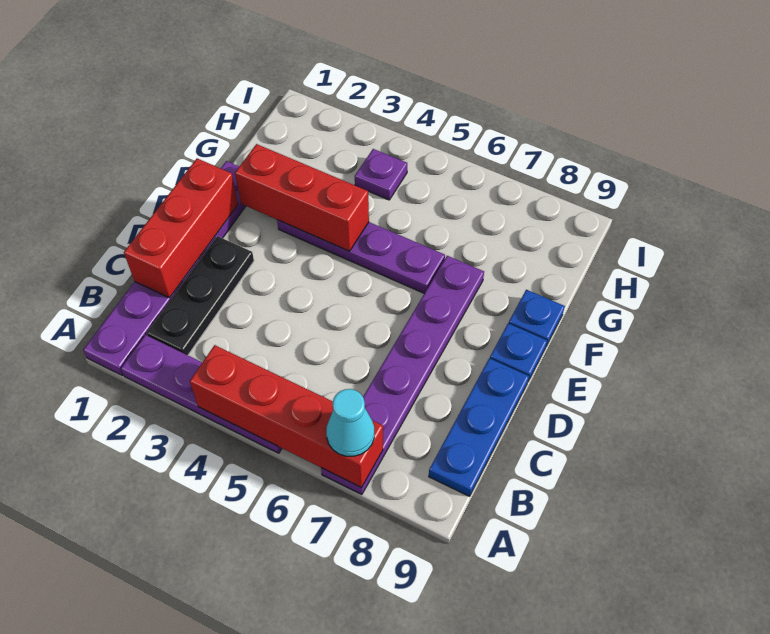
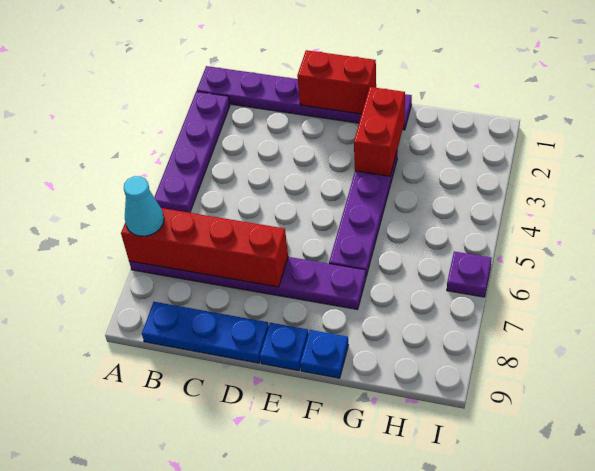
red brick A4:A7 level 2 -> red brick A7:D7 level 2
black plate B2:D2 level 1 -> none
red brick C1:E1 level 2 -> red brick D1:E1 level 2
red brick F2:F4 level 2 -> red brick F2:F3 level 2
purple plate H4 level 1 -> purple plate I6 level 1

